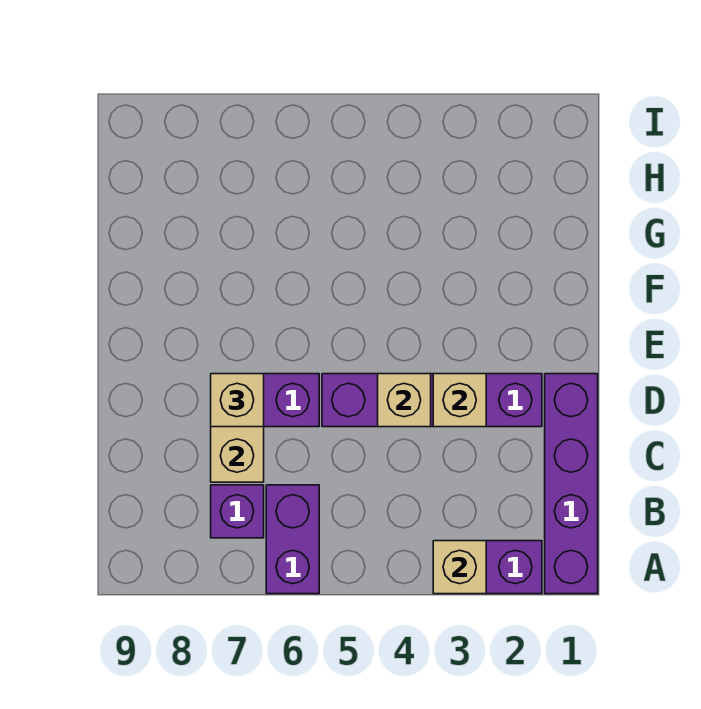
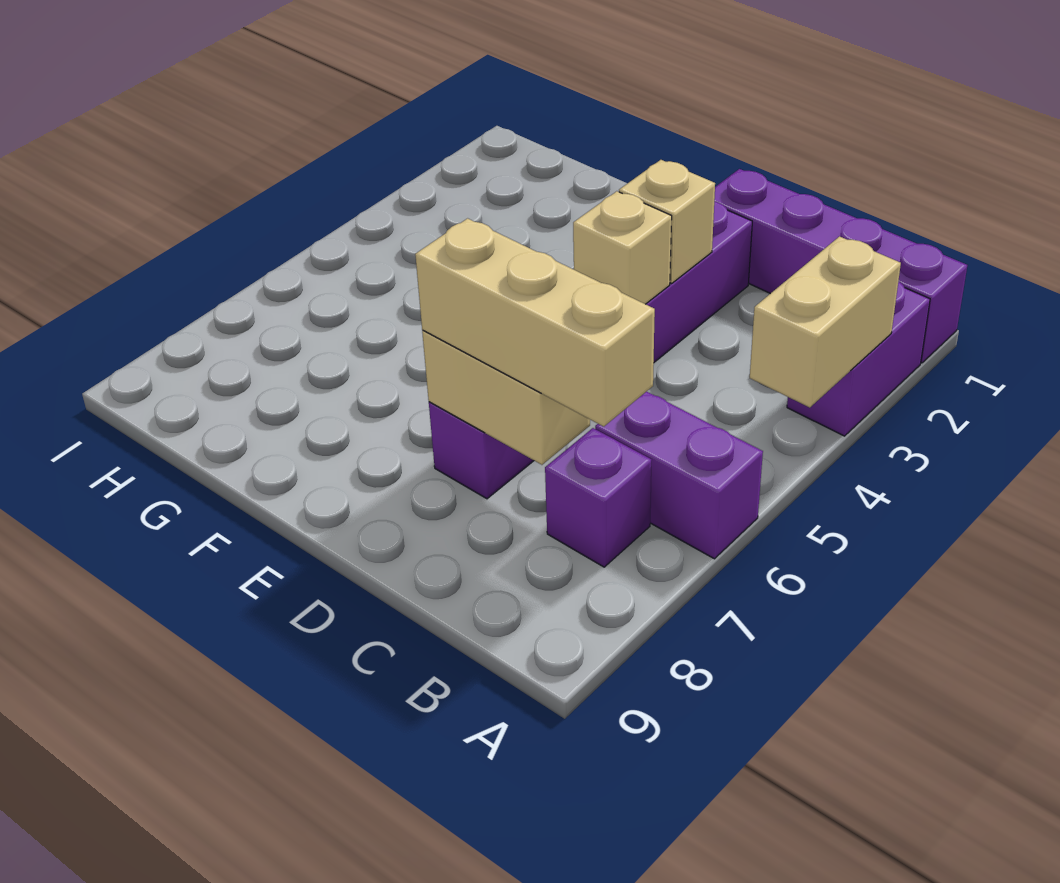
tan brick A3 level 2 -> tan brick A3:A4 level 2
tan brick D7 level 3 -> tan brick B7:D7 level 3

